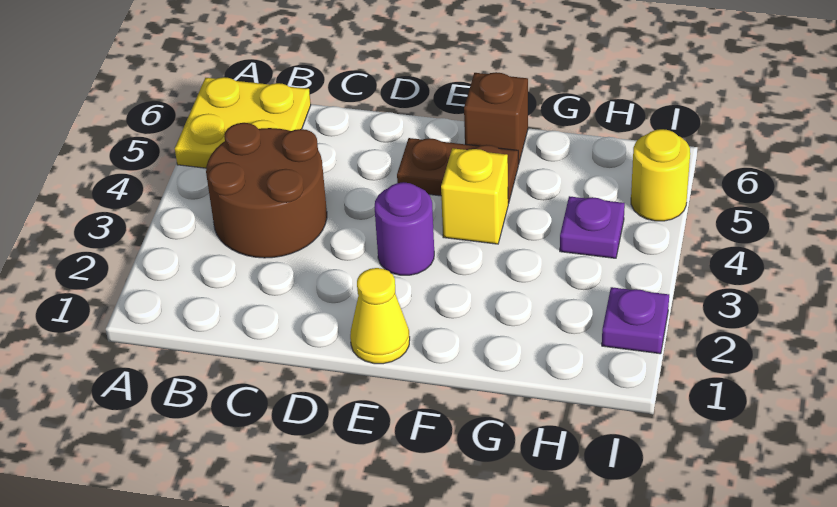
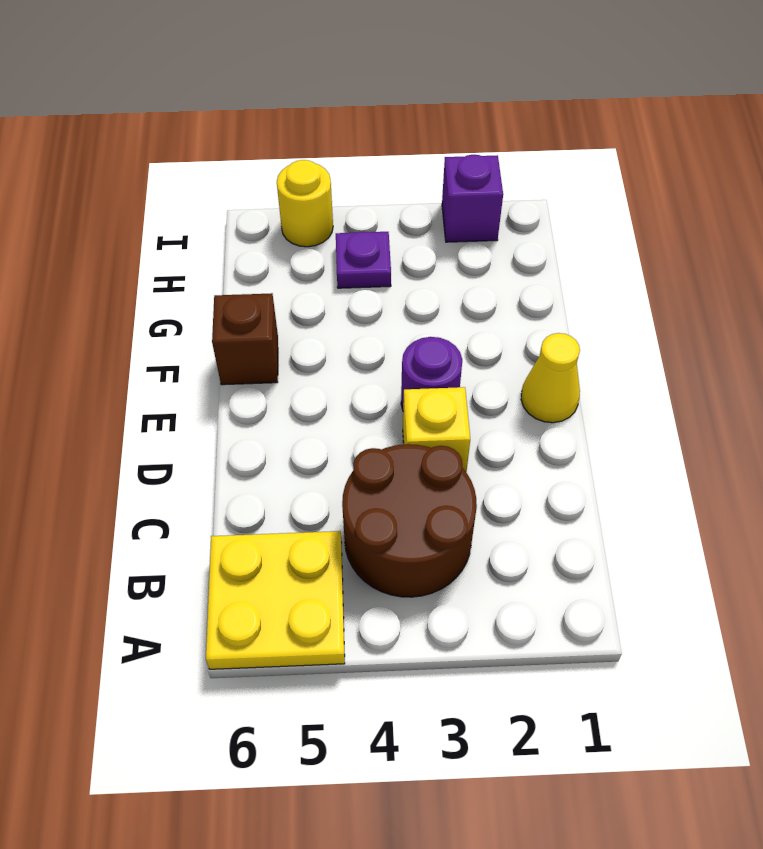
brown plate E5:F5 level 1 -> none
yellow brick F4 level 1 -> yellow brick D3 level 1
purple plate I2 level 1 -> purple brick I2 level 1

